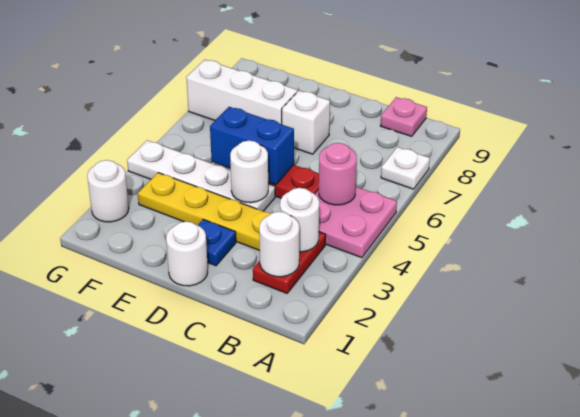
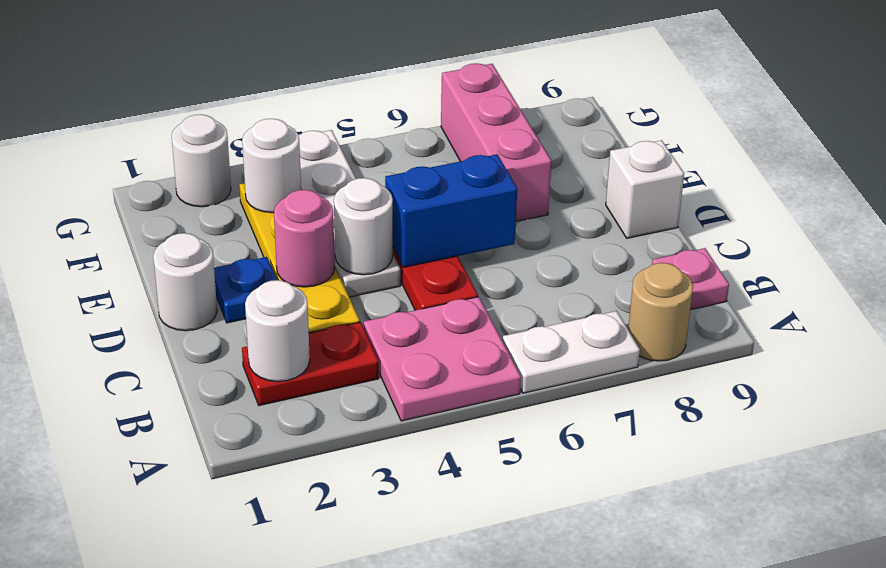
white plate A7 level 1 -> white plate A6:A7 level 1
none -> tan round brick A8 level 1
white round brick B3 level 2 -> white round brick F3 level 2
pink round brick B5 level 2 -> pink round brick D3 level 2
blue brick D5:E5 level 2 -> blue brick D5:D6 level 2
white brick D7 level 1 -> white brick D9 level 1
white brick E7:G7 level 1 -> pink brick E7:G7 level 1

